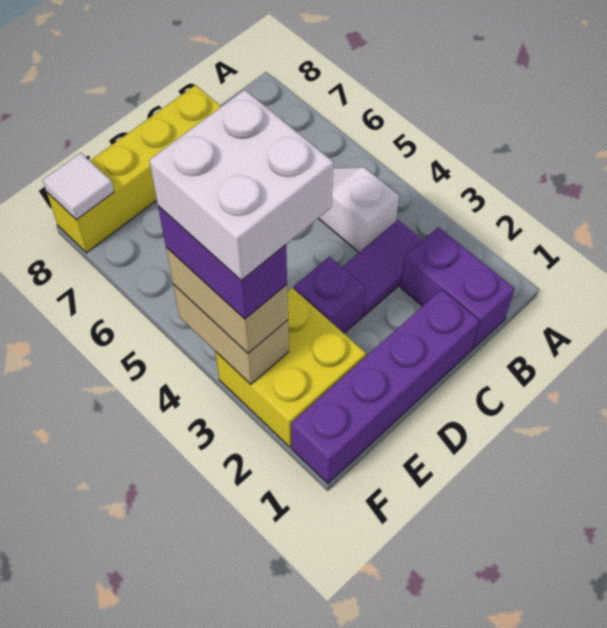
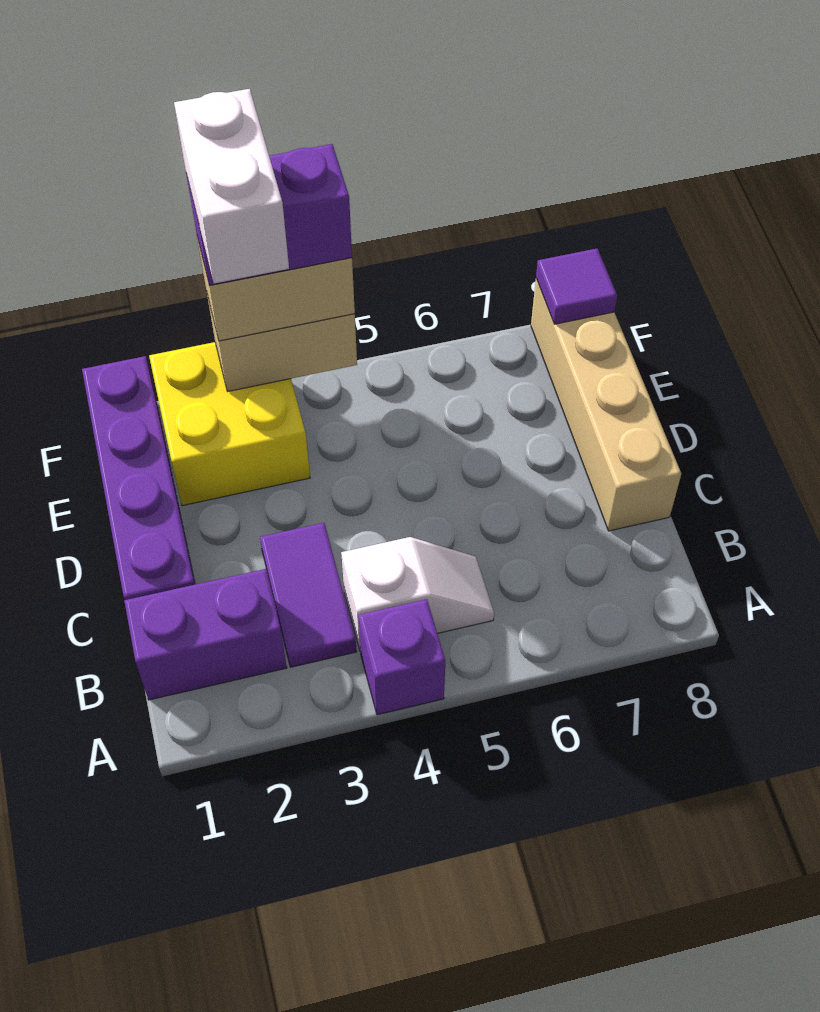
yellow brick C8:F8 level 1 -> tan brick C8:F8 level 1
purple brick D3 level 1 -> purple brick A4 level 1
white brick E3:F4 level 5 -> white brick E3:F3 level 5
white tile F8 level 2 -> purple tile F8 level 2

